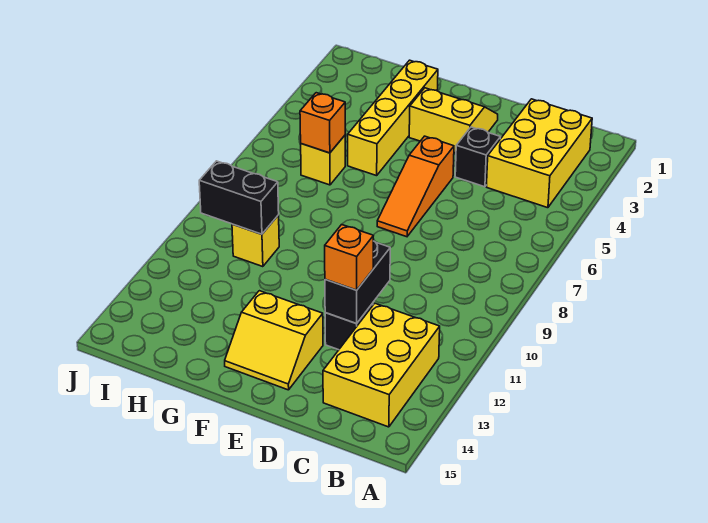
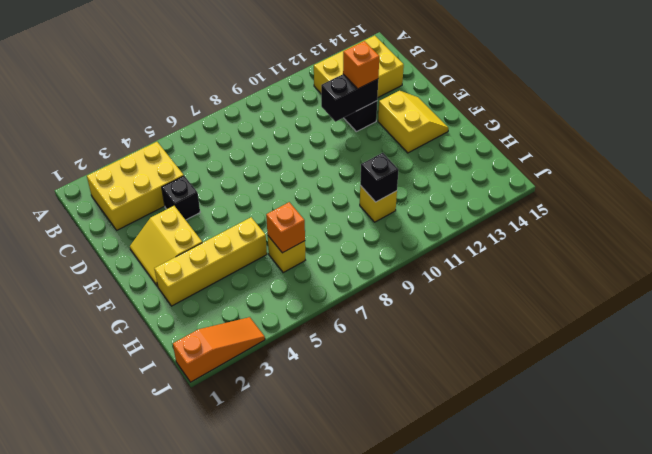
orange slope E5:E7 level 1 top 5 -> orange slope J1:J3 level 1 top 1
black brick H10:I10 level 2 -> black brick H10 level 2

